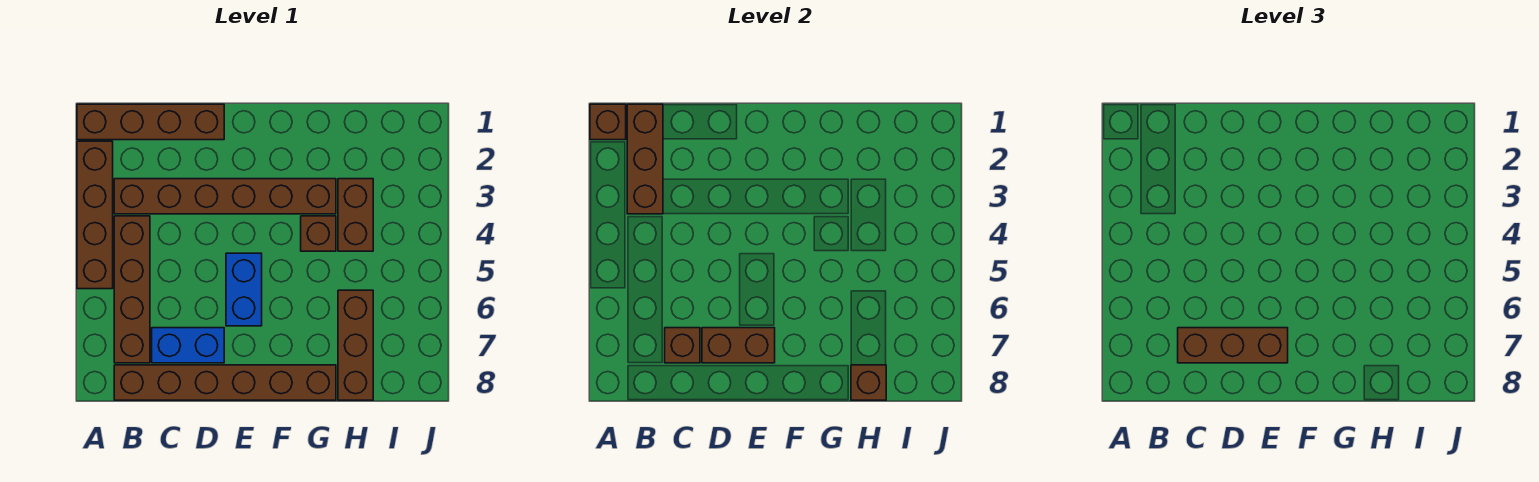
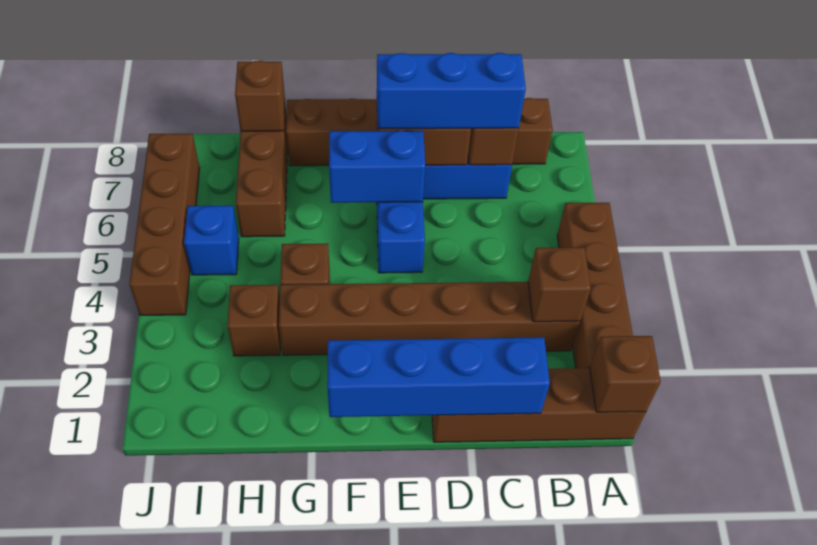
brown brick B1:B3 level 2 -> brown brick B3 level 2
brown brick B4:B7 level 1 -> brown brick J4:J7 level 1
none -> blue brick C1:F1 level 2
brown brick C7:E7 level 3 -> blue brick C7:E7 level 3
none -> blue brick E6:F6 level 2
brown brick H3:H4 level 1 -> brown brick H3 level 1
none -> blue brick I5 level 1

